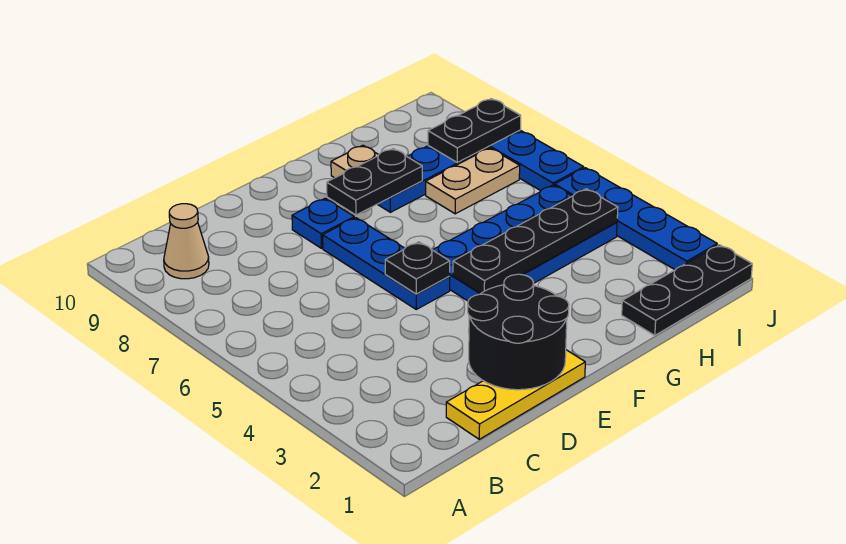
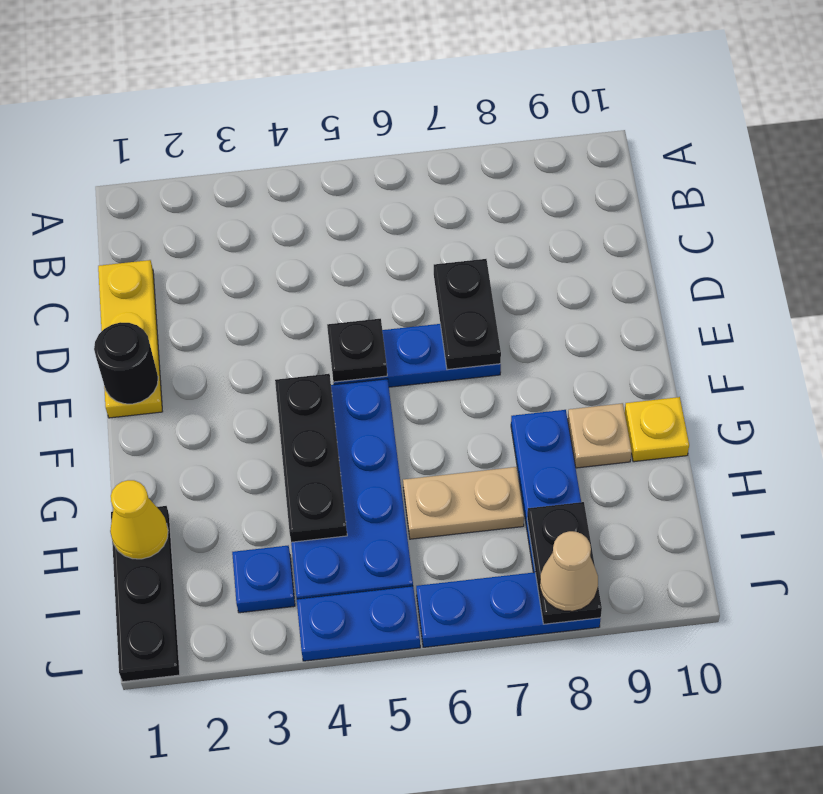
tan cone B9 level 1 -> tan cone J8 level 3
black round brick D1:E2 level 2 -> black round brick E1 level 2
blue plate E8 level 1 -> blue plate I3 level 1
black plate F4:I4 level 2 -> black plate F4:H4 level 2
black plate F8:G8 level 2 -> black plate D7:E7 level 2
none -> yellow plate G10 level 1
none -> yellow cone H1 level 2
tan plate H7:I7 level 1 -> tan plate H6:H7 level 1
blue plate J2:J5 level 1 -> blue plate J4:J5 level 1

